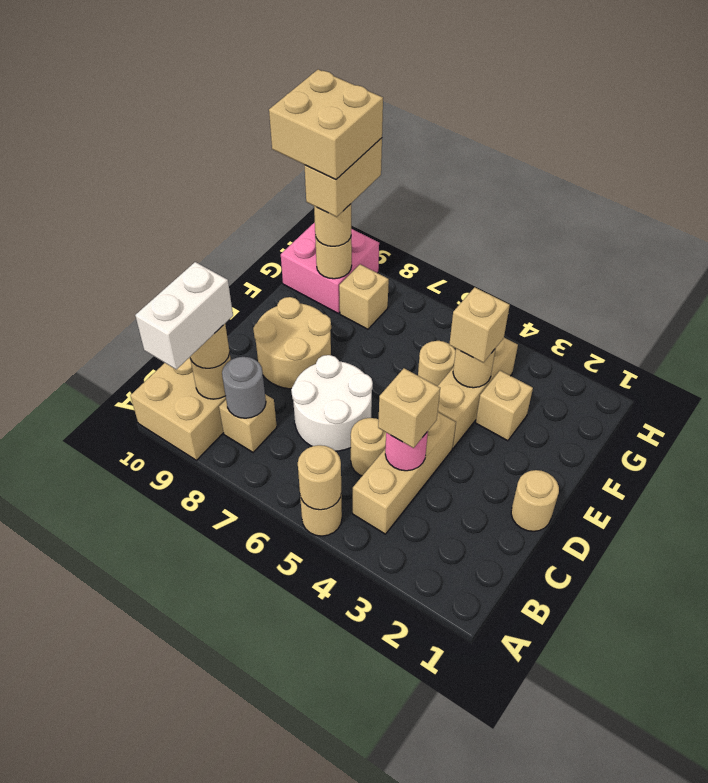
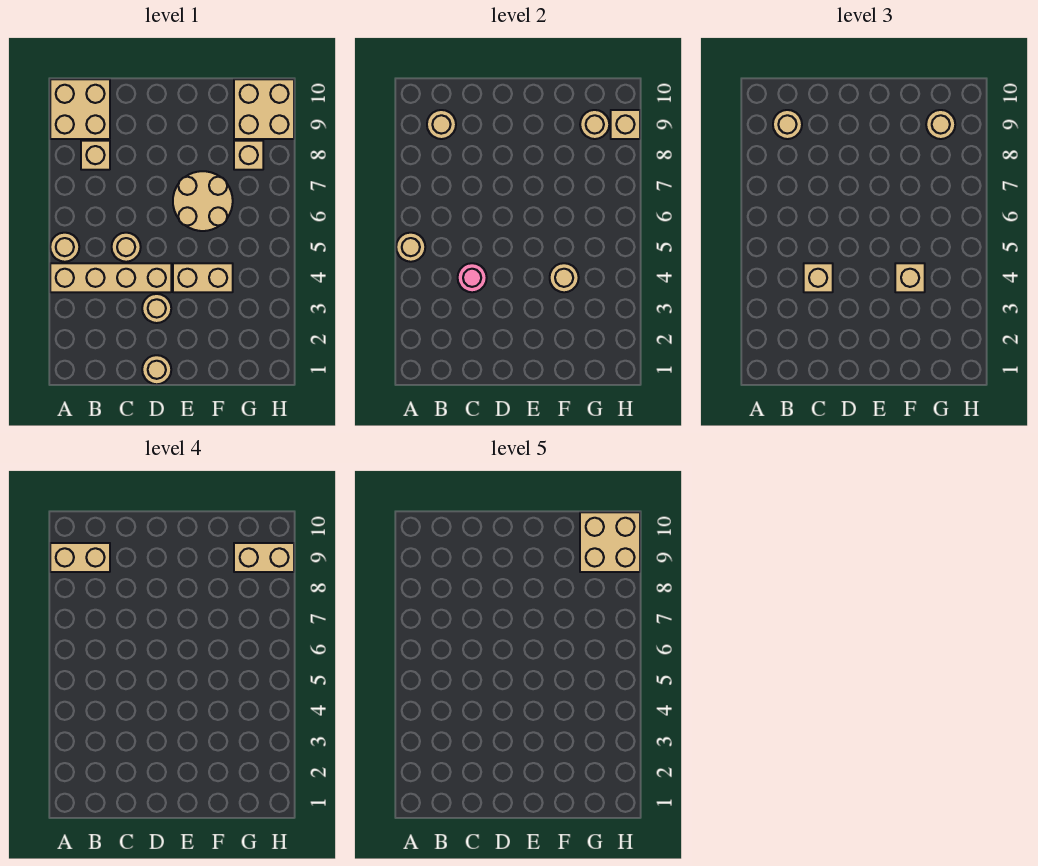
white brick A9:B9 level 4 -> tan brick A9:B9 level 4
tan brick B4:D4 level 1 -> tan brick A4:D4 level 1
grey round brick B8 level 2 -> none
white round brick C6:D7 level 1 -> none
tan round brick D8:E9 level 1 -> tan round brick E6:F7 level 1
tan brick E4:G4 level 1 -> tan brick E4:F4 level 1
tan brick F3 level 1 -> tan brick H9 level 2
tan round brick F5 level 1 -> tan round brick D3 level 1
pink brick G9:H10 level 1 -> tan brick G9:H10 level 1

